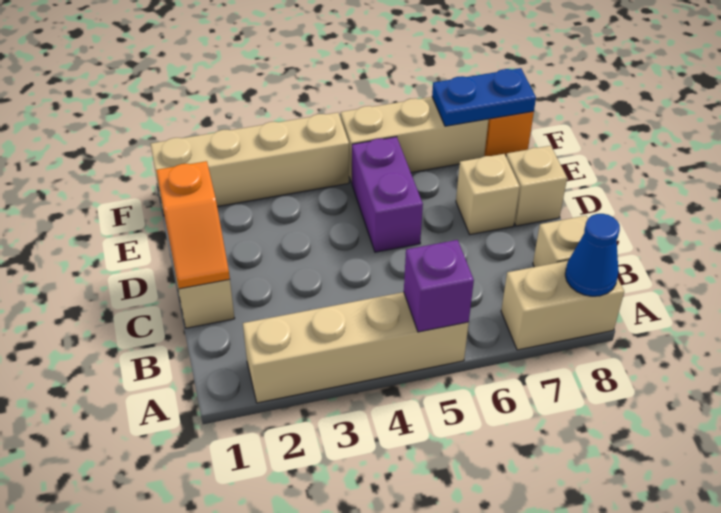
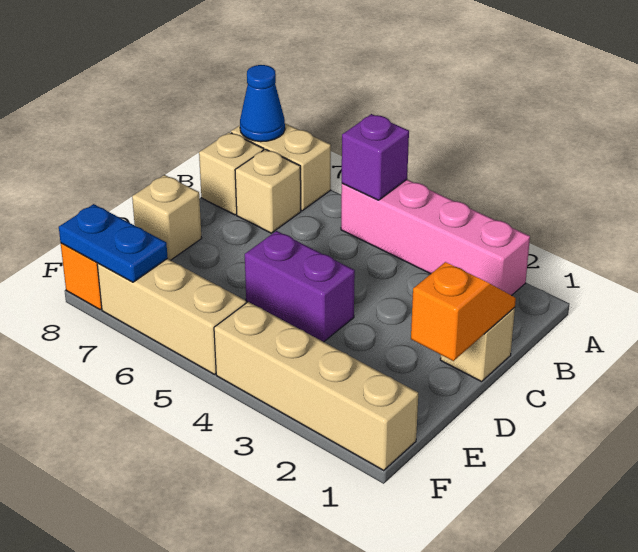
tan brick A2:A5 level 1 -> pink brick A2:A5 level 1
purple brick D5:E5 level 1 -> purple brick D4:D5 level 1
tan brick D7 level 1 -> tan brick B7 level 1

